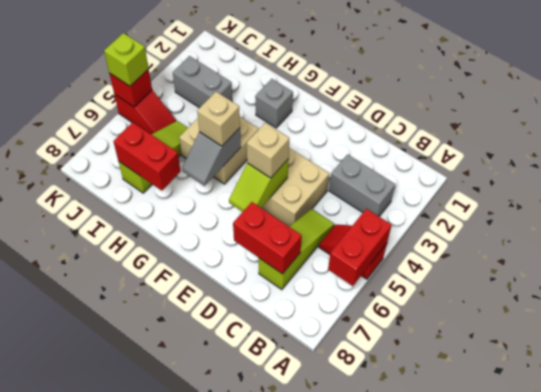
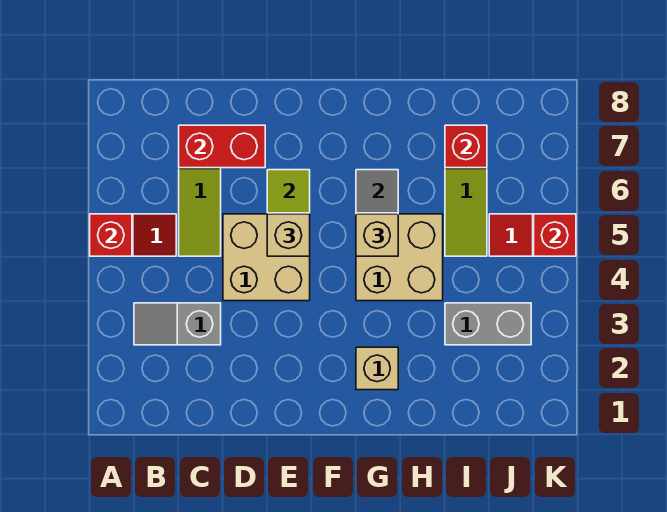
red brick A5:A6 level 2 -> red brick A5 level 2
grey brick B3:C3 level 1 -> grey slope B3:C3 level 1 top C
grey brick G2 level 1 -> tan brick G2 level 1
red brick H7:I7 level 2 -> red brick I7 level 2
lime brick K5 level 3 -> none

